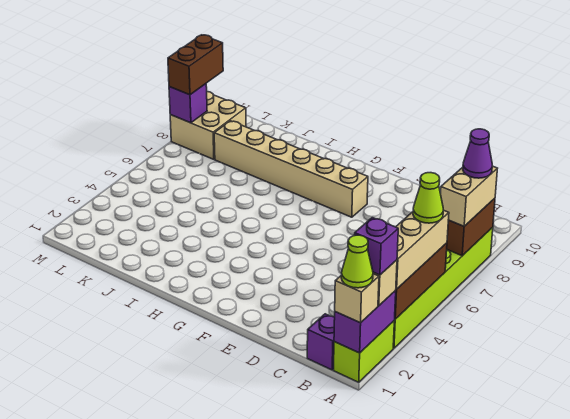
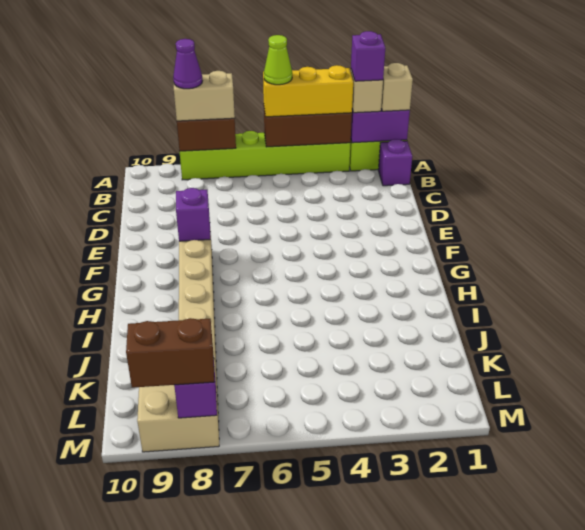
lime cone A1 level 4 -> none
tan brick A3:A5 level 3 -> yellow brick A3:A5 level 3
none -> purple brick F8 level 2

